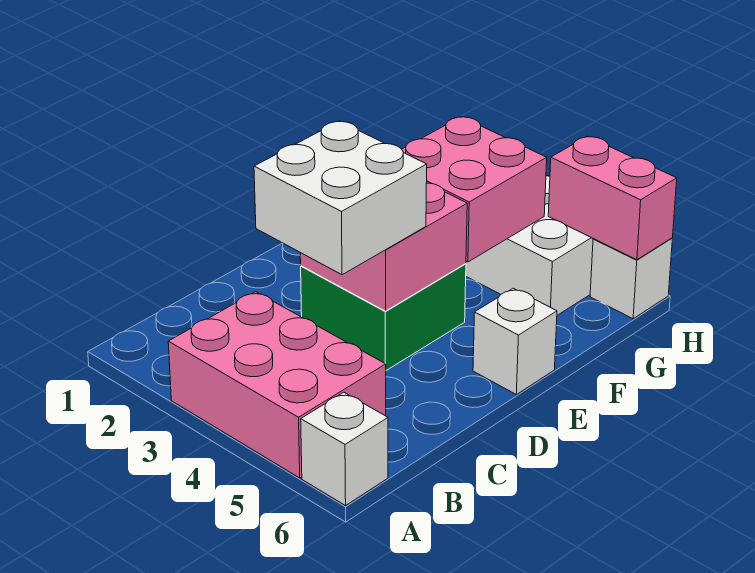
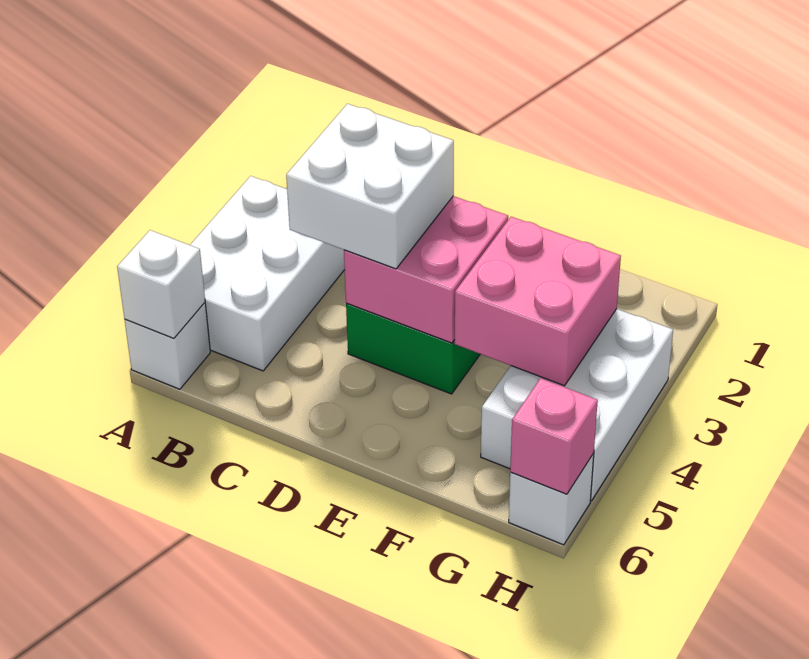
pink brick A3:B5 level 1 -> white brick A3:B5 level 1
white brick E6 level 1 -> white brick A6 level 2
pink brick H5:H6 level 2 -> pink brick H6 level 2

